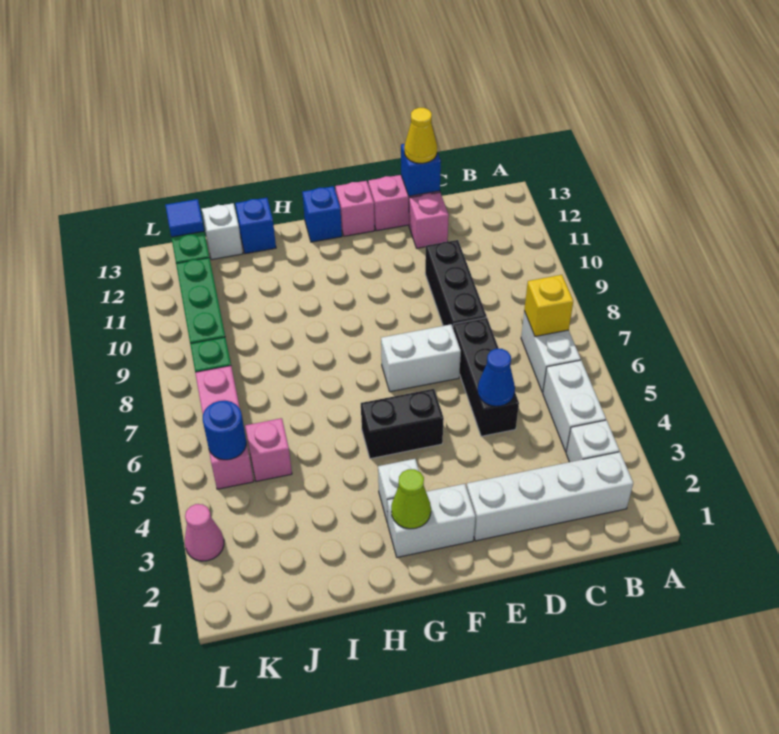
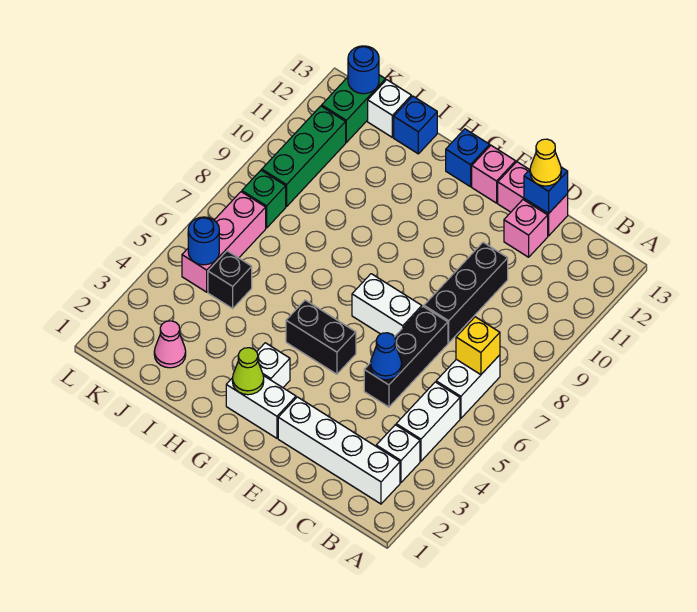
pink brick J5 level 1 -> black brick J5 level 1
blue tile K13 level 2 -> blue round brick K13 level 2
pink cone L3 level 1 -> pink cone J2 level 1

